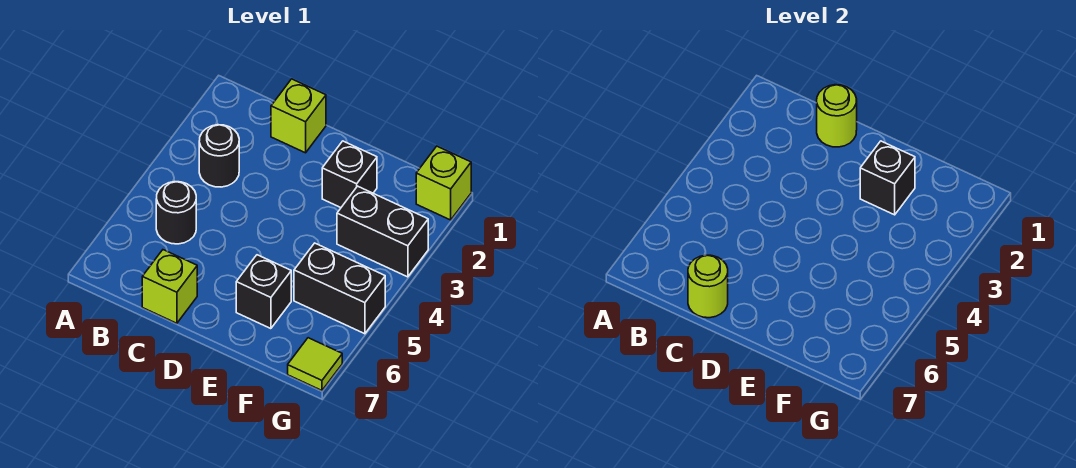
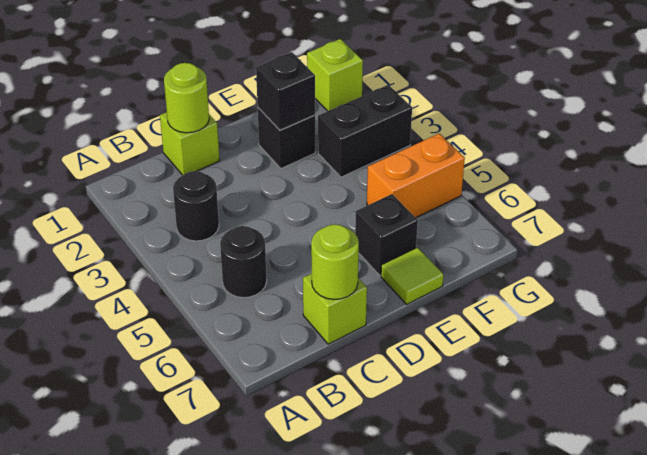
black brick F5:G5 level 1 -> orange brick F5:G5 level 1
lime tile G7 level 1 -> lime tile E7 level 1

